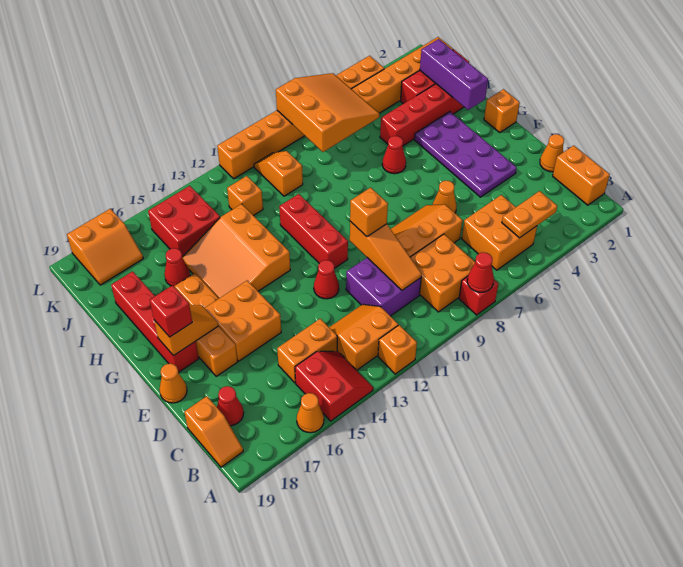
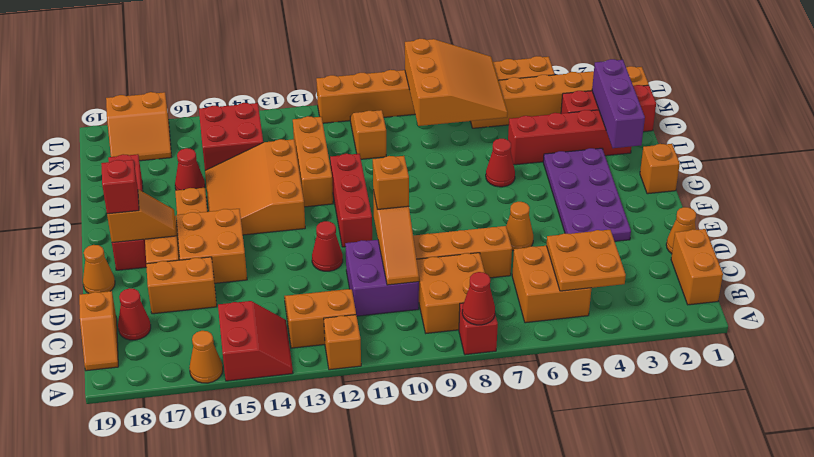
orange plate B4:B5 level 2 -> orange plate B4:C5 level 2
orange brick C14:C15 level 1 -> orange brick D16:D17 level 1
orange brick J12 level 1 -> orange brick H12:J12 level 1

